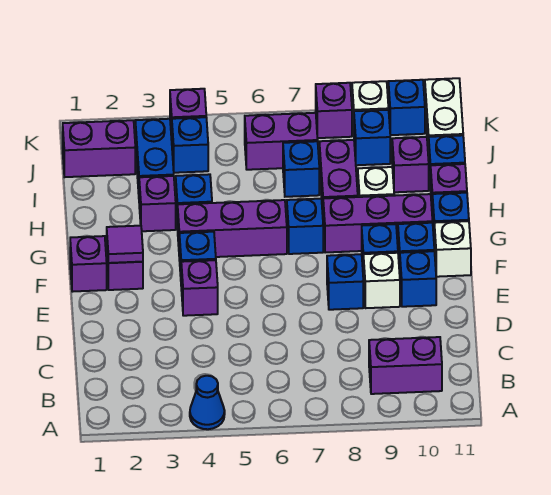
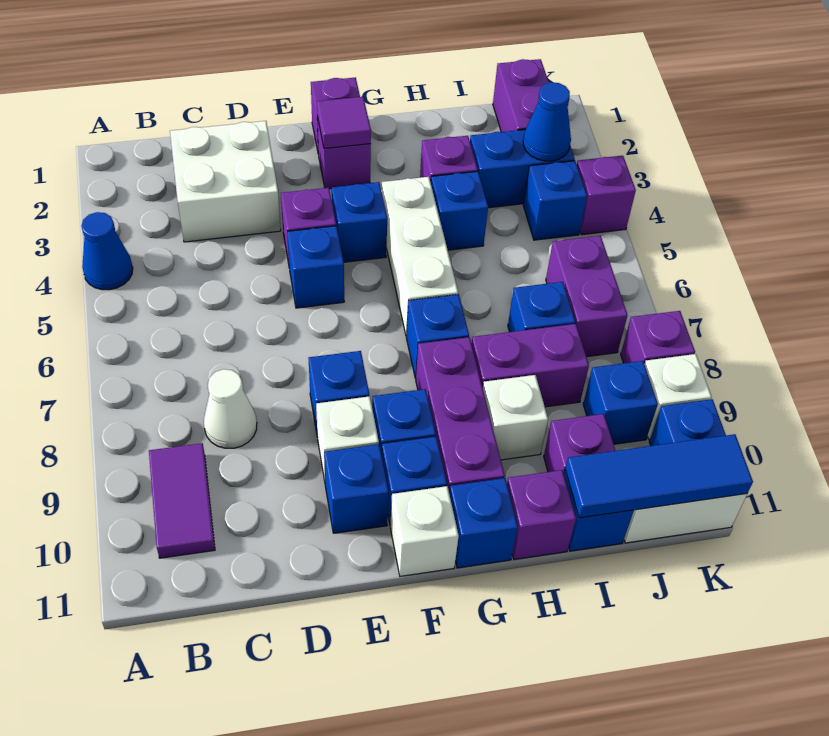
purple brick B9:B10 level 1 -> purple tile B9:B10 level 1
none -> white brick C2:D3 level 1
none -> white cone C8 level 1
none -> blue brick E5 level 1
purple brick G4:G6 level 1 -> white brick G4:G6 level 1
none -> blue tile I11:K11 level 2
none -> blue cone J3 level 2

